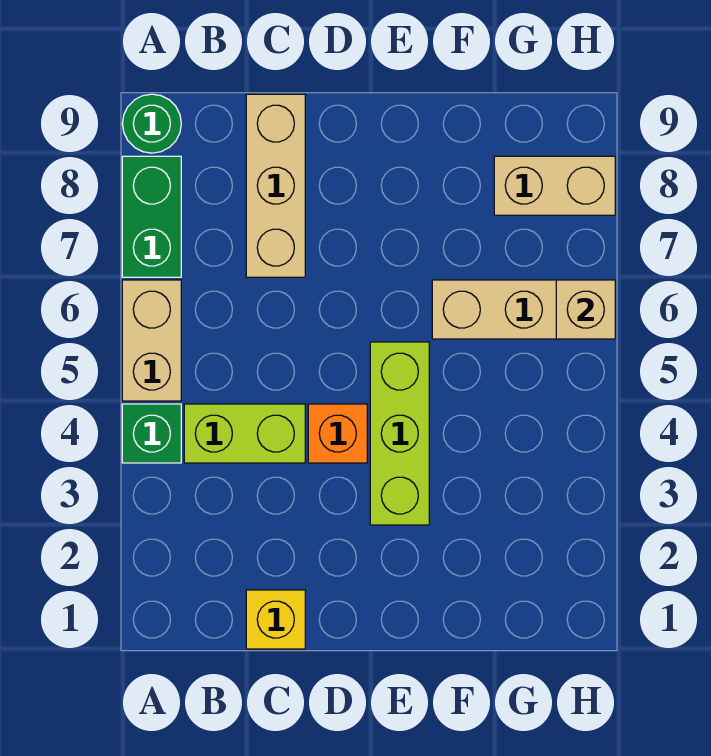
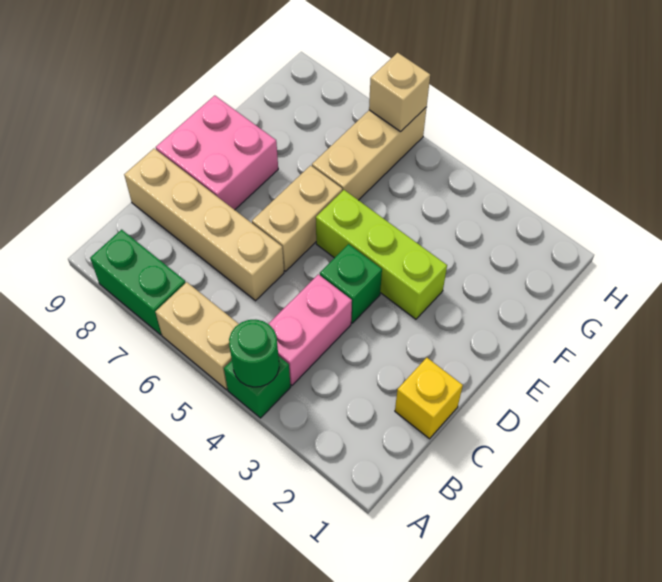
green round brick A9 level 1 -> green round brick A4 level 2
lime brick B4:C4 level 1 -> pink brick B4:C4 level 1
tan brick C7:C9 level 1 -> tan brick C6:C9 level 1
orange brick D4 level 1 -> green brick D4 level 1
none -> pink brick D8:E9 level 1
tan brick G8:H8 level 1 -> tan brick D6:E6 level 1

